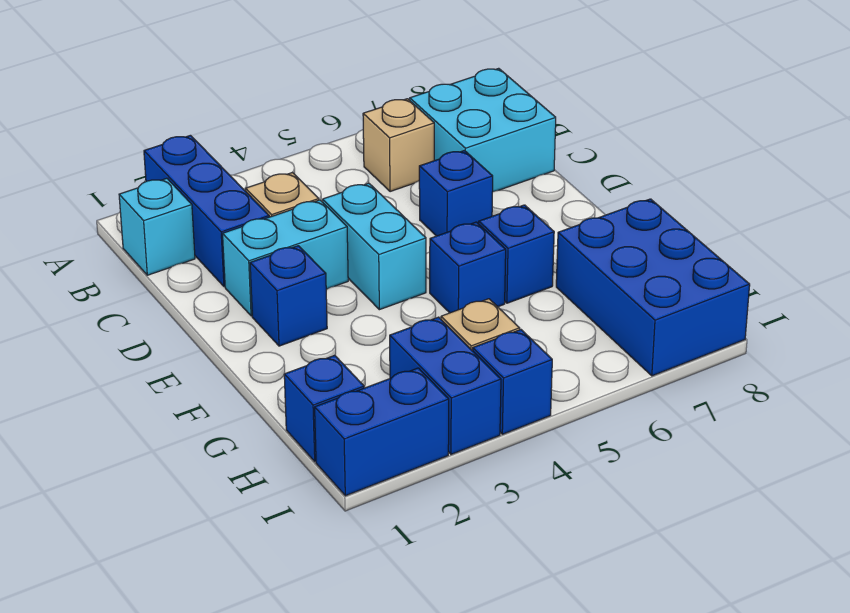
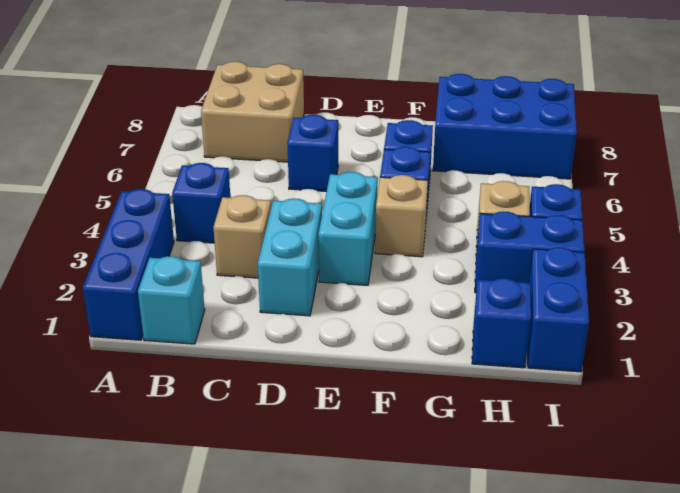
blue brick A2:C2 level 1 -> blue brick A1:A3 level 1
tan brick B6 level 1 -> tan brick F4 level 1
cyan brick B7:C8 level 1 -> tan brick B7:C8 level 1
cyan brick D4:E4 level 1 -> cyan brick E3:E4 level 1
blue brick E2 level 1 -> blue brick B4 level 1

